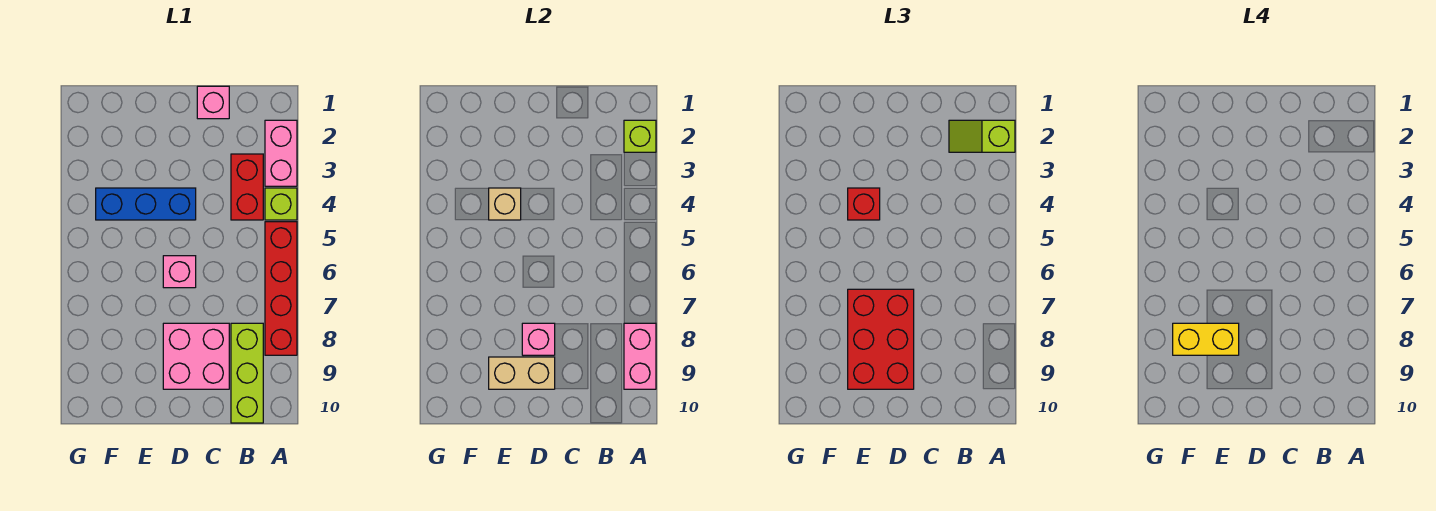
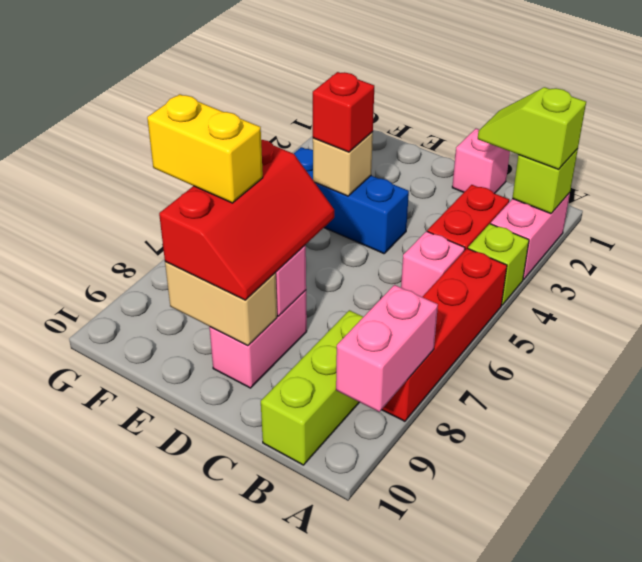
pink brick C8:D9 level 1 -> pink brick D8:D9 level 1
pink brick D6 level 1 -> pink brick B5 level 1
red brick D7:E9 level 3 -> red slope D7:E9 level 3 top E

